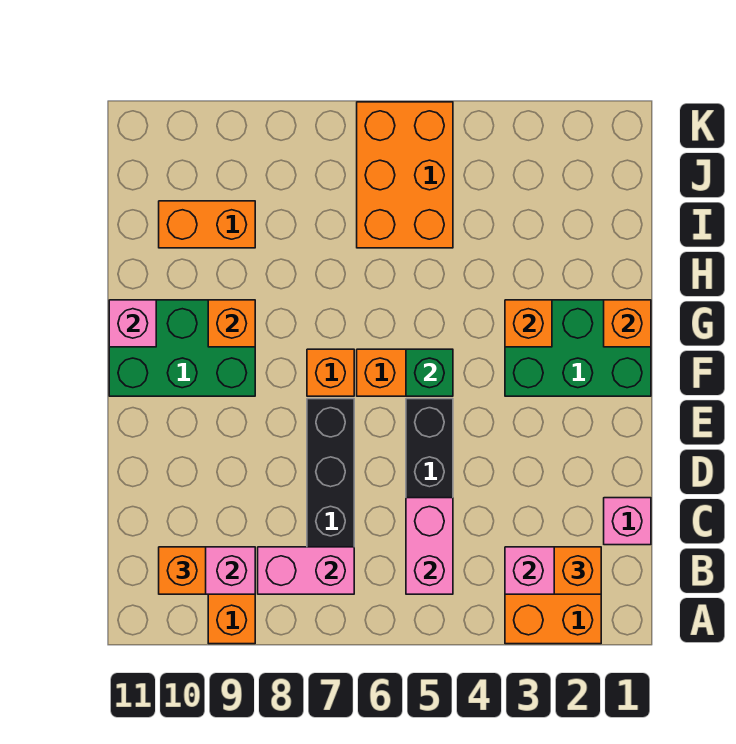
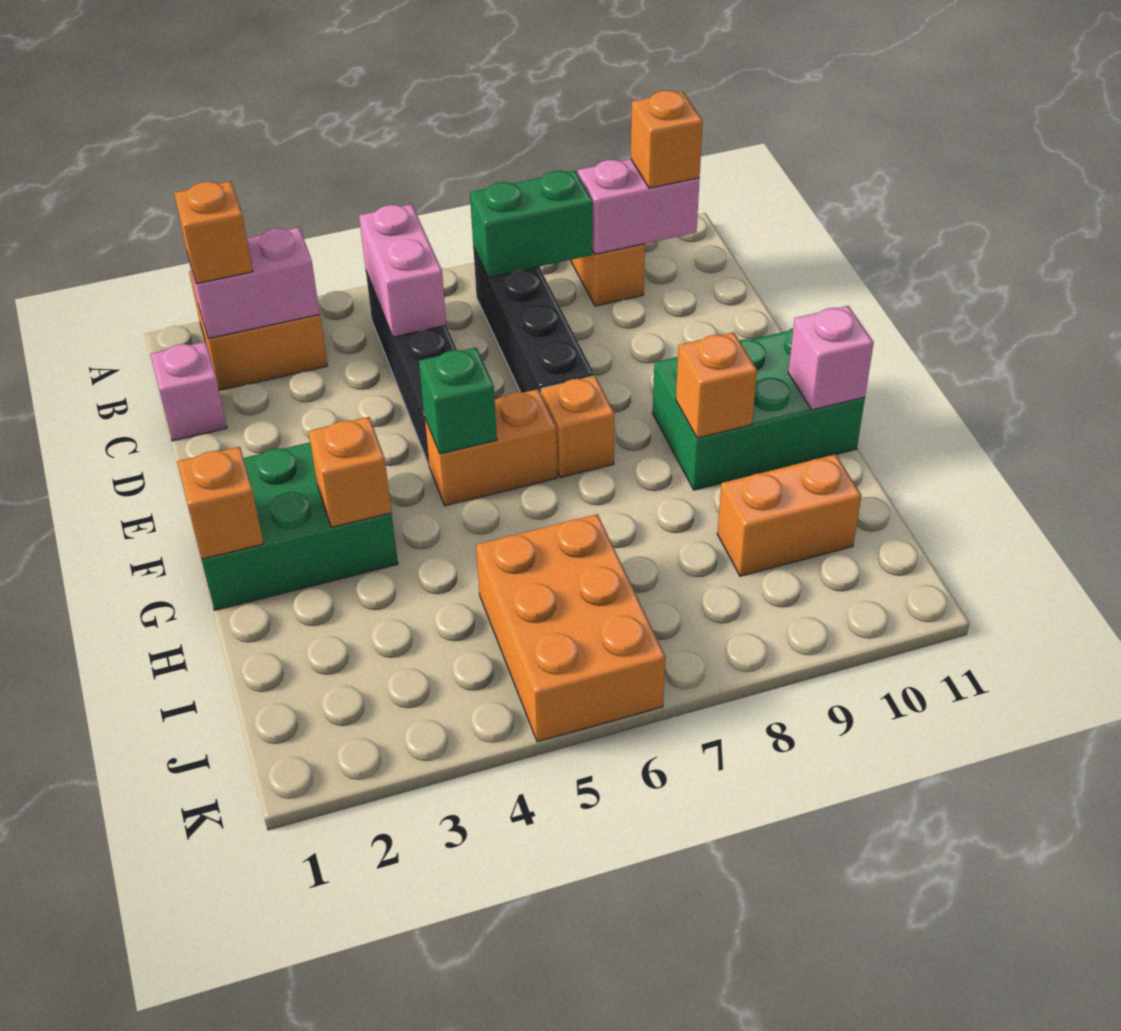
pink brick B7:B8 level 2 -> green brick B7:B8 level 2

